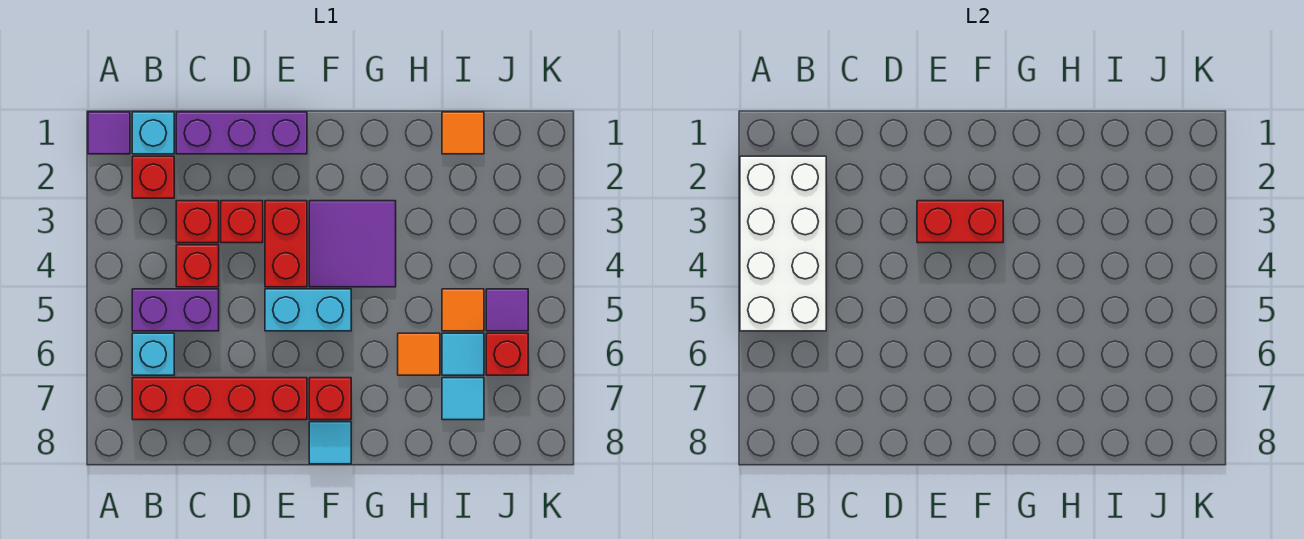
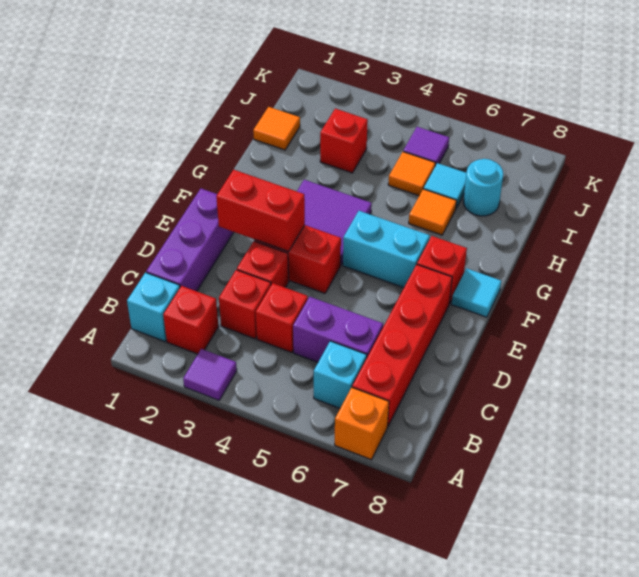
purple tile A1 level 1 -> purple tile A3 level 1
white brick A2:B5 level 2 -> none
none -> orange brick A7 level 1
purple brick B5:C5 level 1 -> purple brick C5:C6 level 1
red brick E3:F3 level 2 -> red brick E2:E3 level 2
cyan brick E5:F5 level 1 -> cyan brick F5:F6 level 1
cyan tile I7 level 1 -> cyan round brick I7 level 1
red brick J6 level 1 -> red brick I3 level 1

